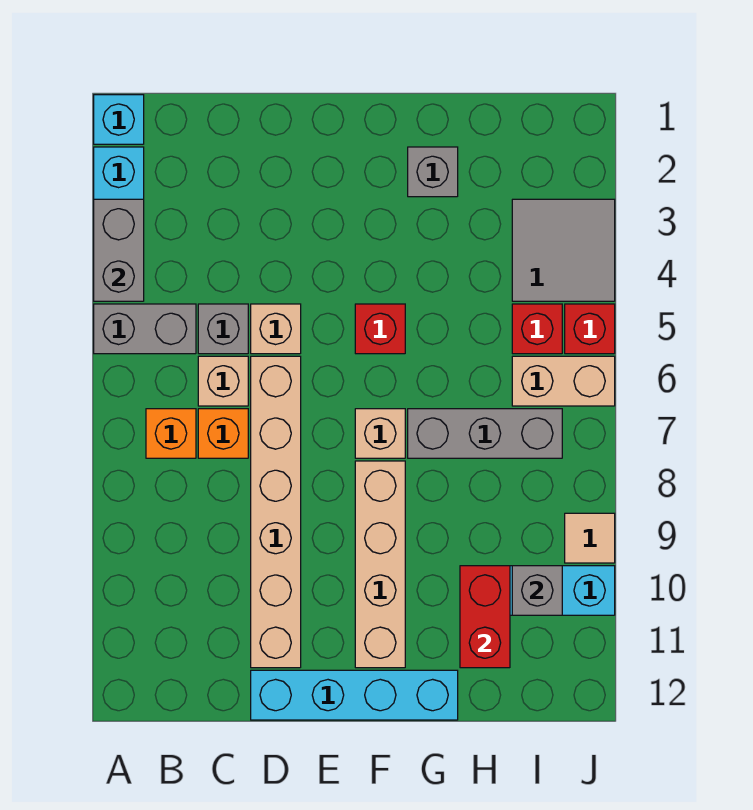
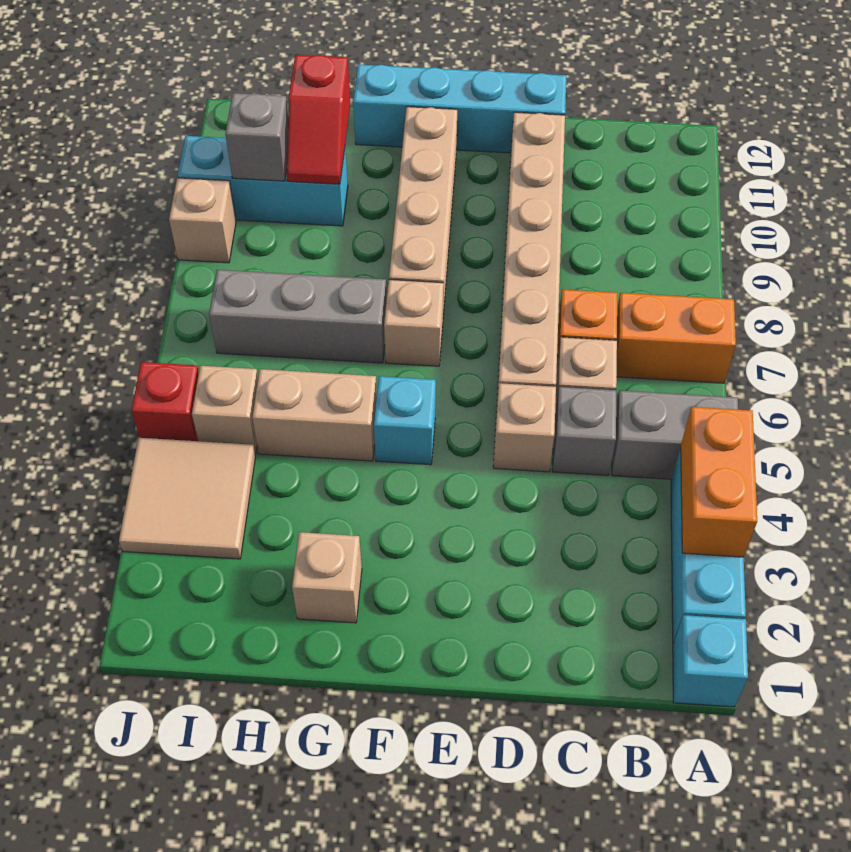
grey brick A3:A4 level 2 -> orange brick A3:A4 level 2
orange brick B7 level 1 -> orange brick A7:B7 level 1
red brick F5 level 1 -> cyan brick F5 level 1
grey brick G2 level 1 -> tan brick G2 level 1
red brick H10:H11 level 2 -> red slope H10:H11 level 2 top 11
grey tile I3:J4 level 1 -> tan tile I3:J4 level 1
red brick I5 level 1 -> tan brick I5 level 1
tan brick I6:J6 level 1 -> tan brick G5:H5 level 1
tan tile J9 level 1 -> tan brick J9 level 1

